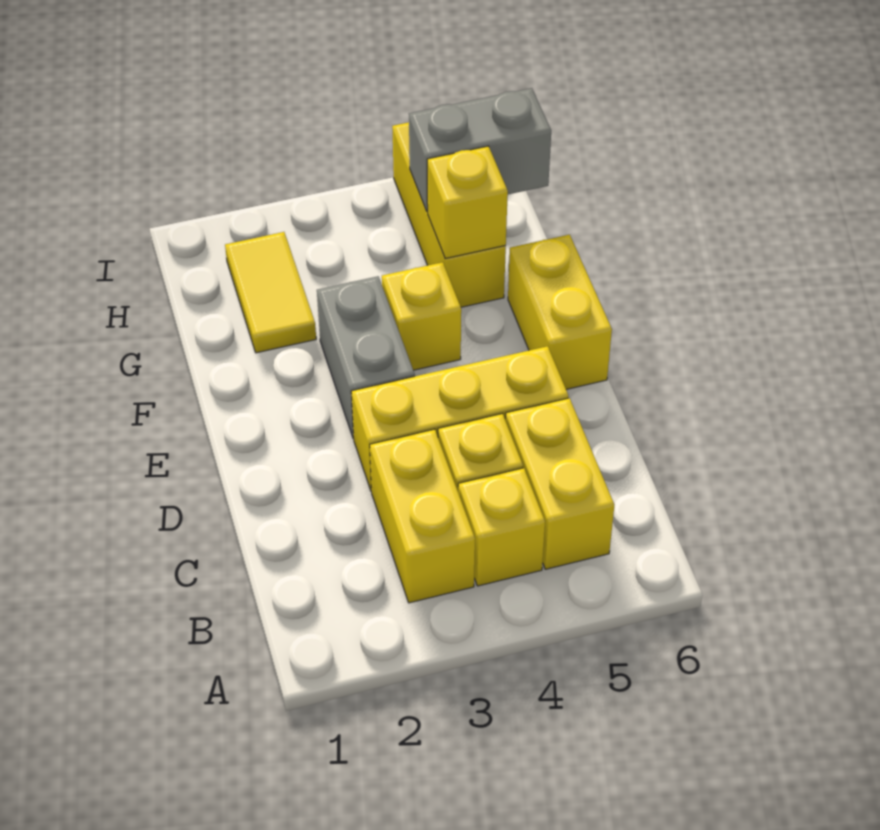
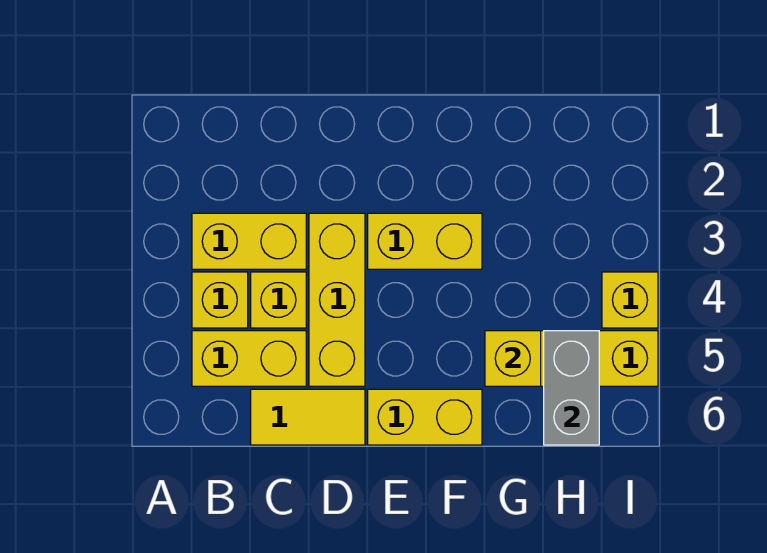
grey brick E3:F3 level 1 -> yellow brick E3:F3 level 1
yellow brick F4 level 1 -> yellow brick I4 level 1
yellow tile G2:H2 level 1 -> yellow tile C6:D6 level 1

